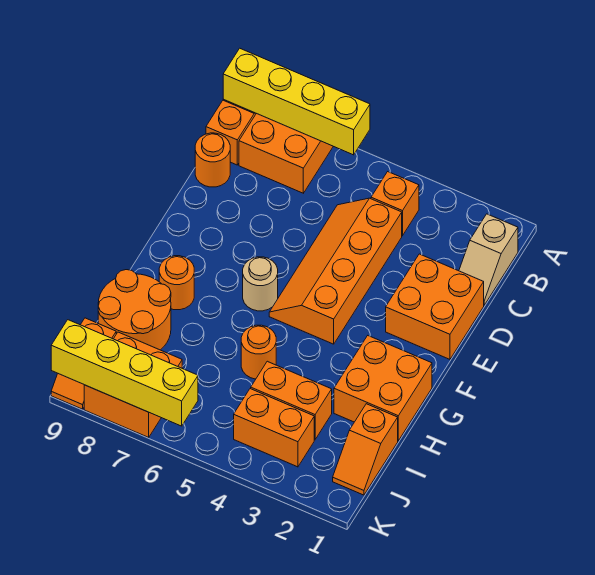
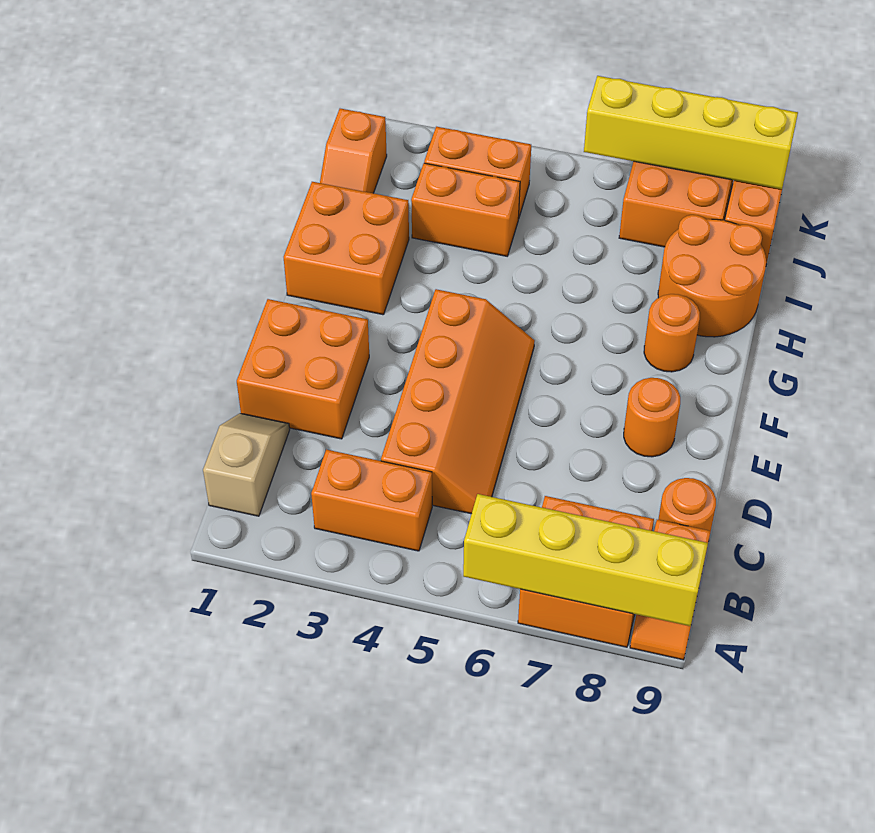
orange brick B4 level 1 -> orange brick B3:B4 level 1
tan round brick F6 level 1 -> none
orange round brick H5 level 1 -> orange round brick E8 level 1
orange slope I1:J1 level 1 top I -> orange slope I1:J1 level 1 top J

